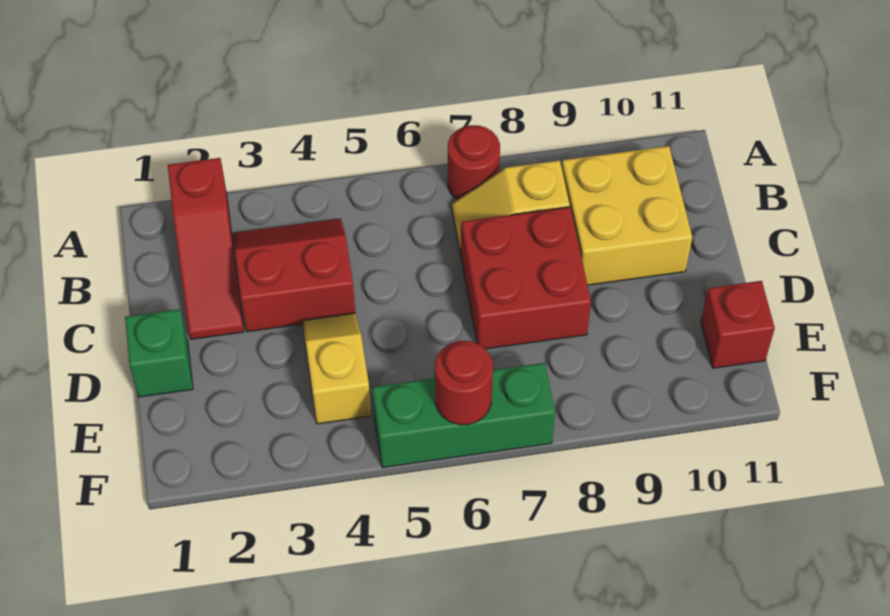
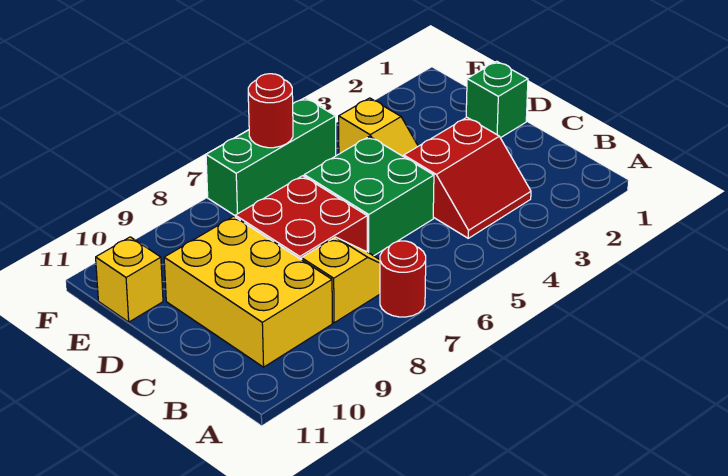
red slope A2:C2 level 1 top A -> none
yellow brick B9:C10 level 1 -> yellow brick B9:D10 level 1
none -> green brick C5:D6 level 1
red brick E11 level 1 -> yellow brick E11 level 1

